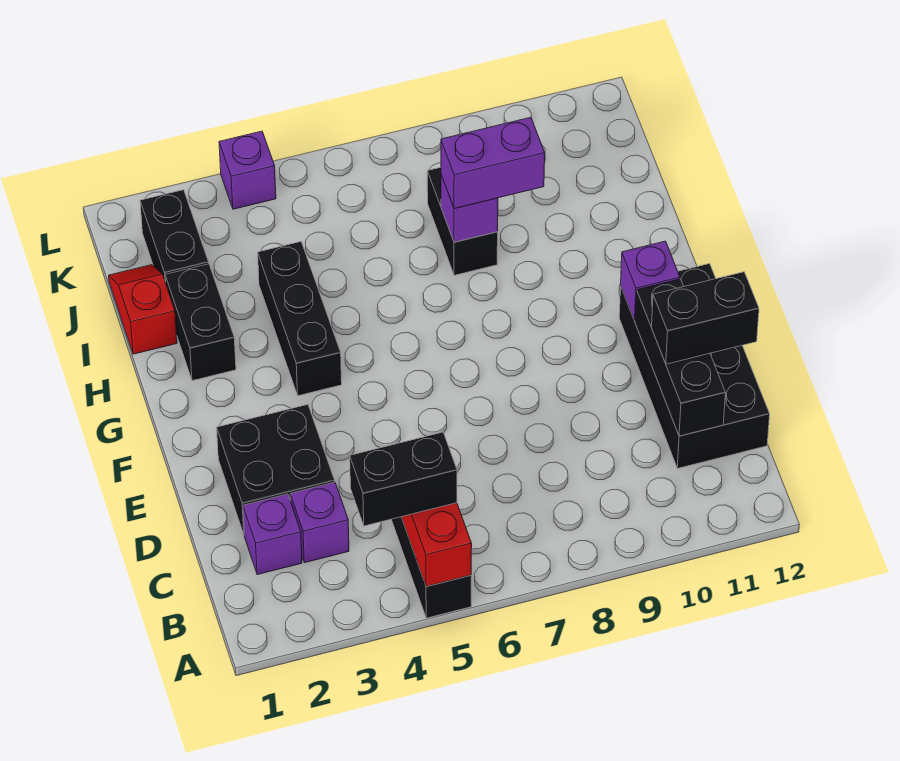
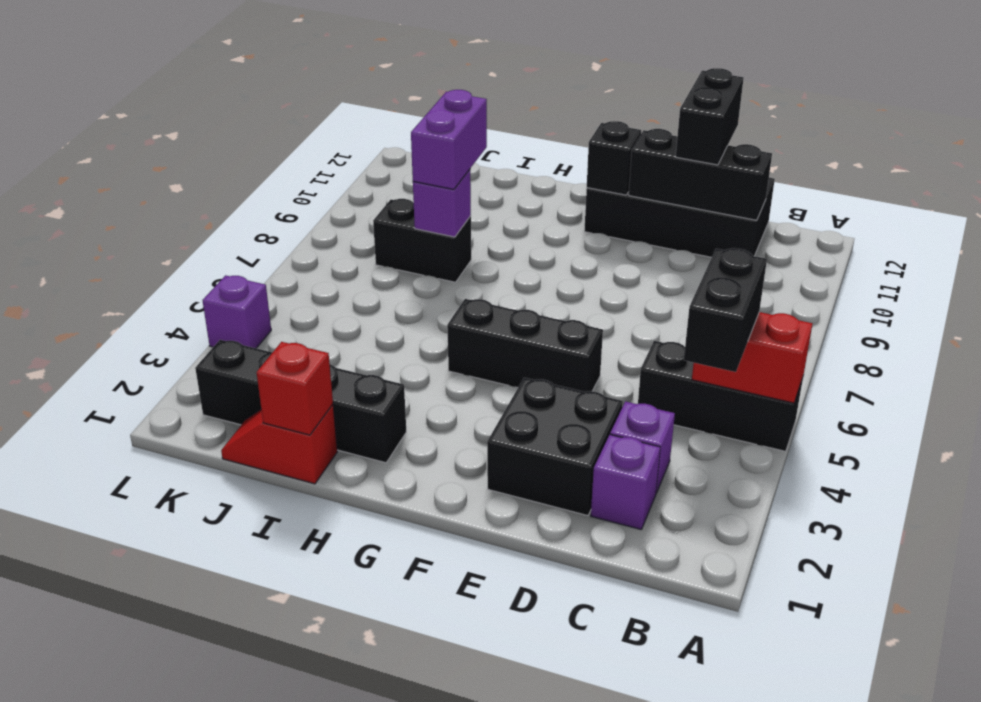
purple brick F11 level 2 -> black brick F11 level 2
black brick G4:I4 level 1 -> black brick E5:G5 level 1
none -> red brick I1 level 2

